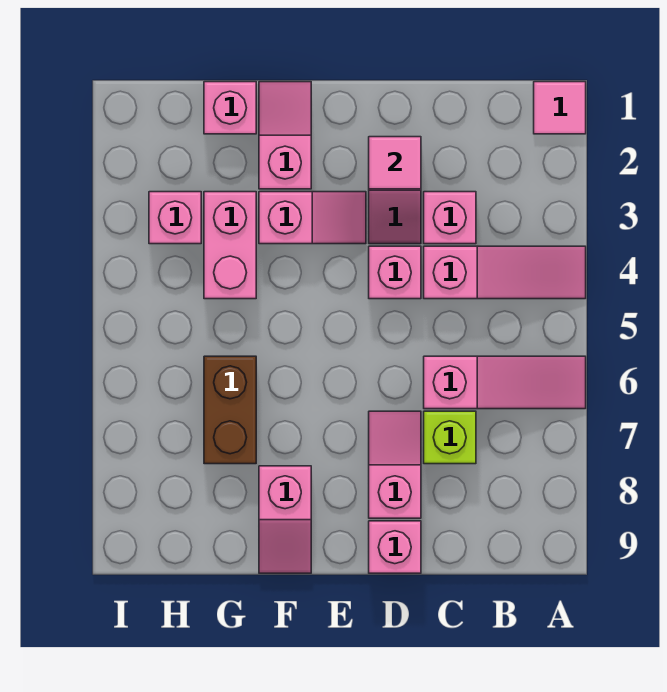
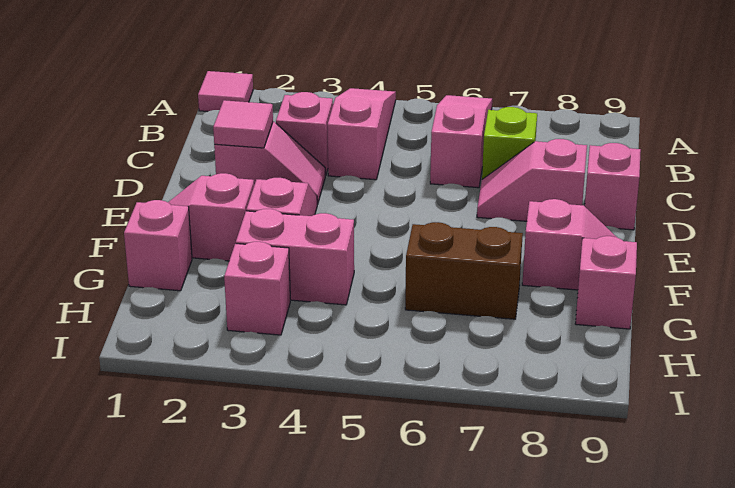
pink brick D4 level 1 -> pink brick G9 level 1

